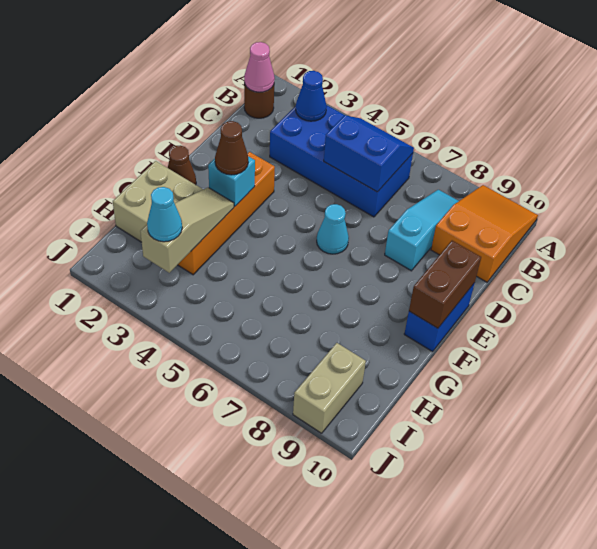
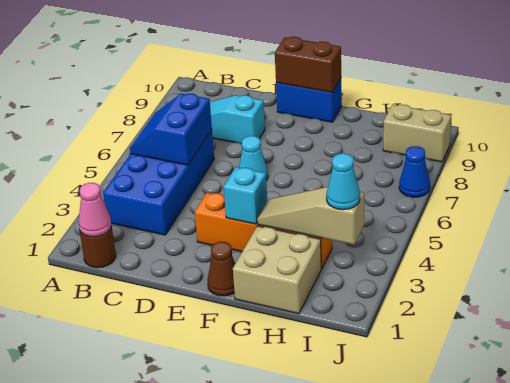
orange slope A9:C10 level 1 top C -> none
blue cone B3 level 2 -> blue cone J7 level 1
brown cone F3 level 3 -> none

